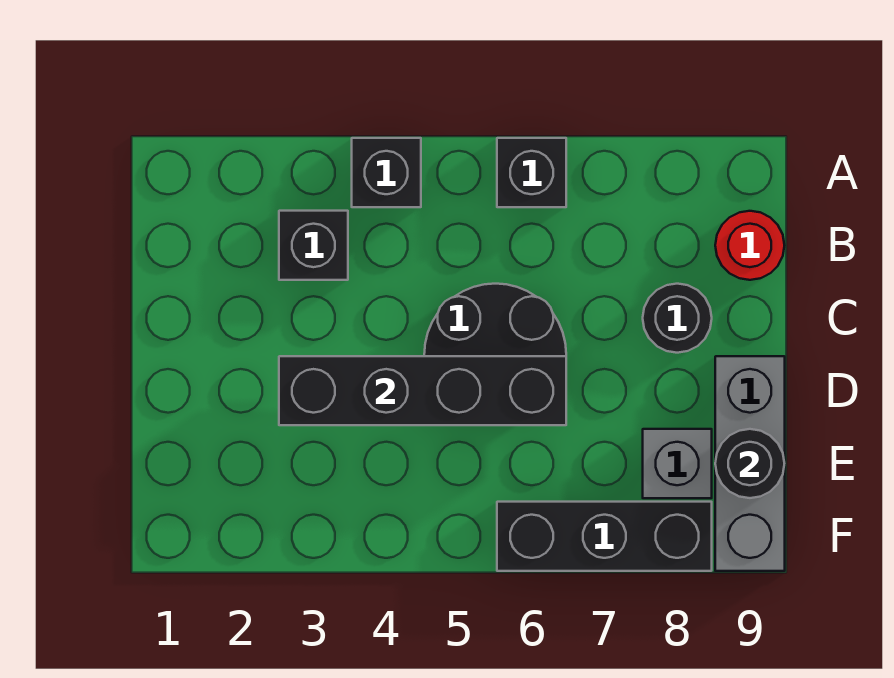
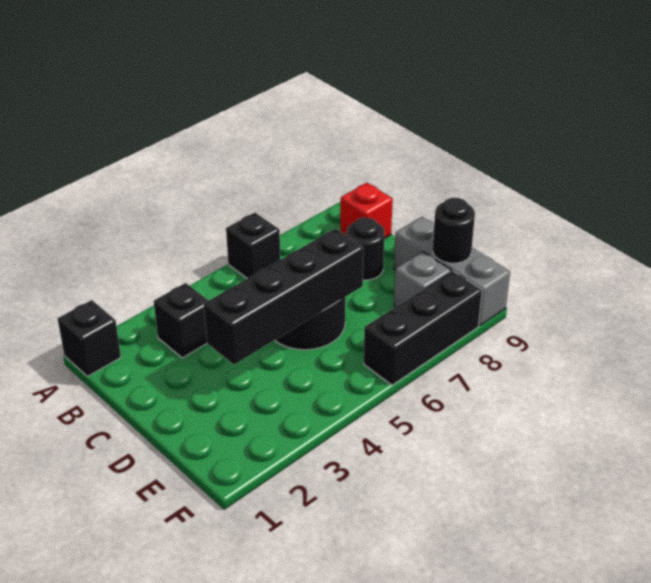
black brick A4 level 1 -> black brick A1 level 1
red round brick B9 level 1 -> red brick B9 level 1

